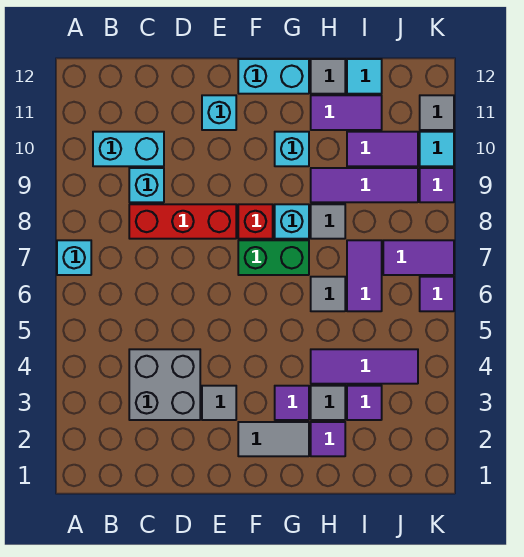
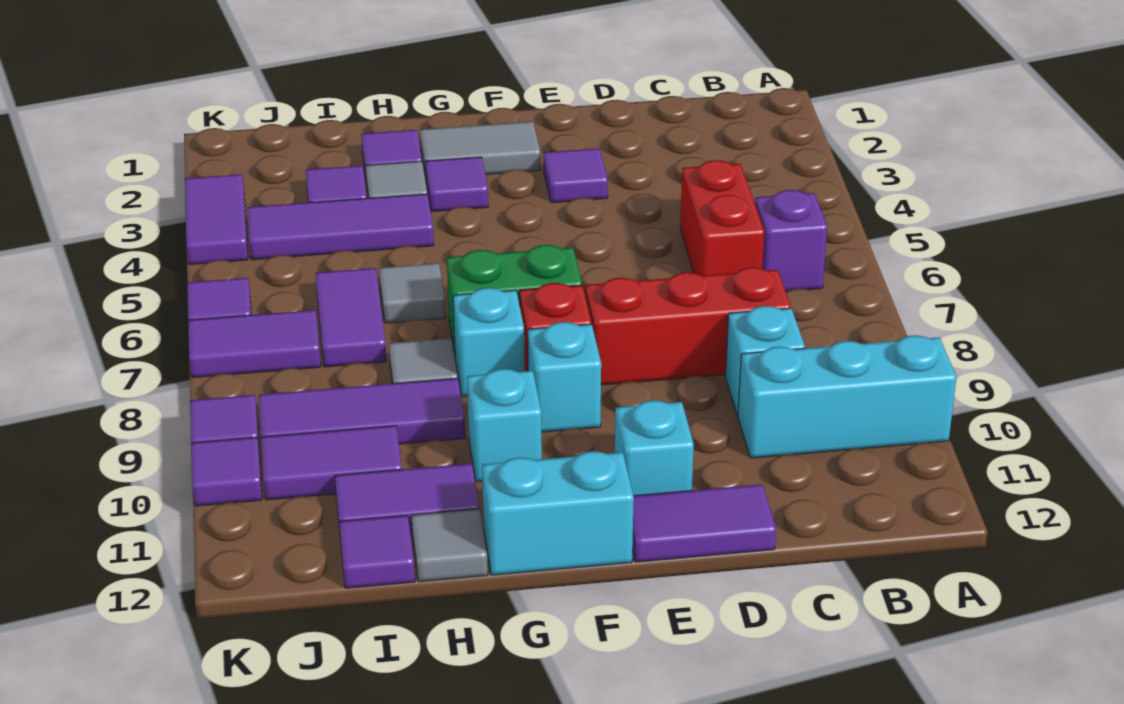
cyan brick A7 level 1 -> cyan brick F9 level 1
none -> purple brick B6 level 1
cyan brick B10:C10 level 1 -> cyan brick A10:C10 level 1
grey brick C3:D4 level 1 -> none
none -> red brick C5:C6 level 1
none -> purple tile D12:E12 level 1
grey tile E3 level 1 -> purple tile E3 level 1
cyan tile I12 level 1 -> purple tile I12 level 1
none -> purple tile K3:K4 level 1
cyan tile K10 level 1 -> purple tile K10 level 1
grey tile K11 level 1 -> none

